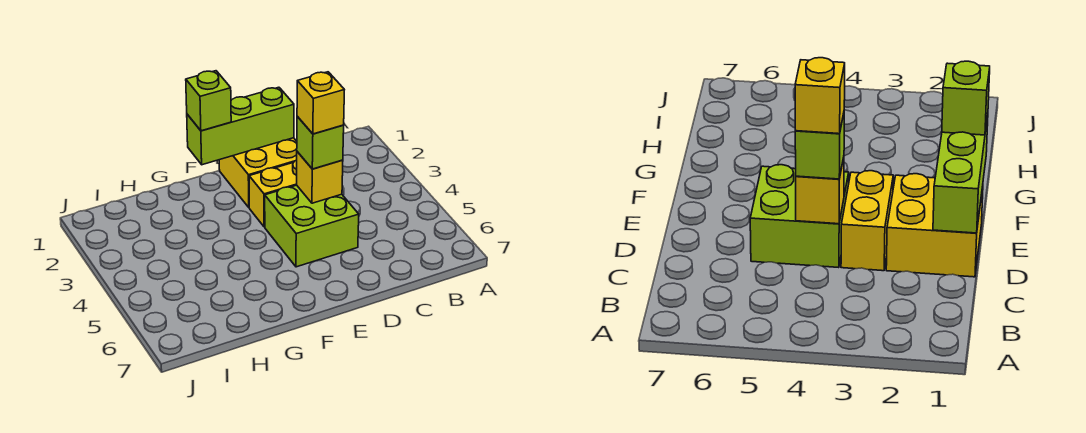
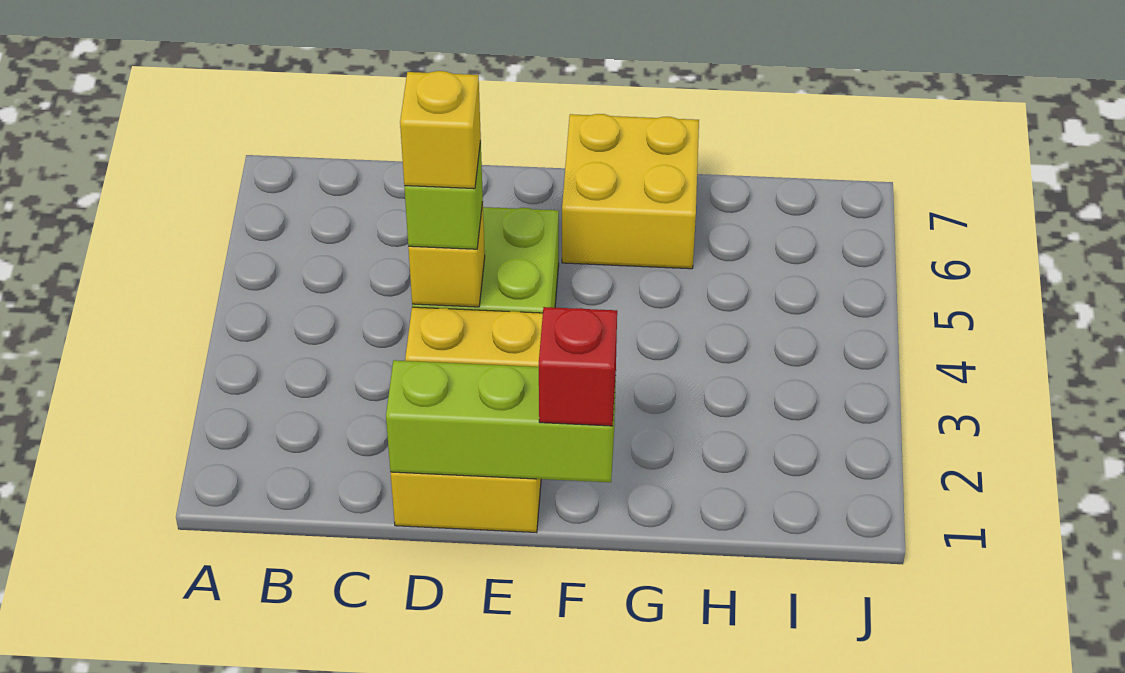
lime brick F1 level 3 -> red brick F1 level 3
none -> yellow brick F6:G7 level 1

